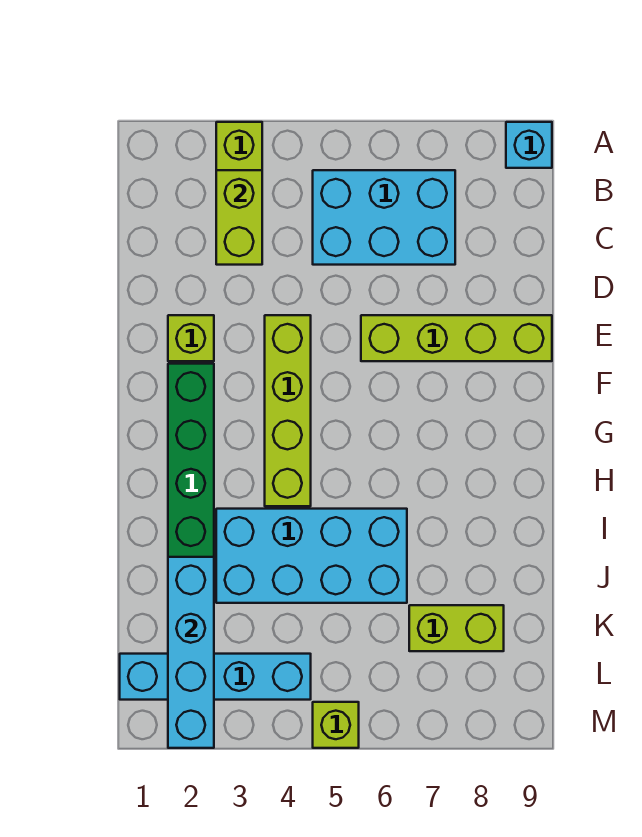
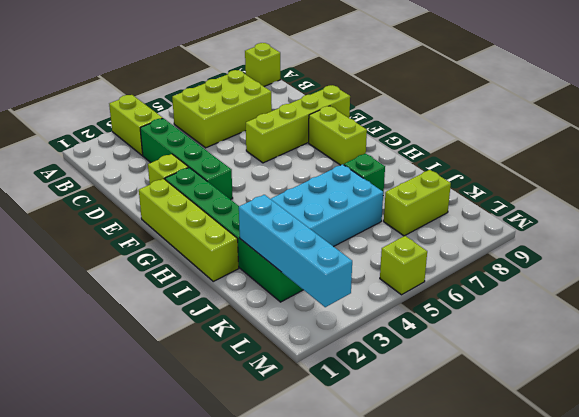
cyan brick A9 level 1 -> lime brick A9 level 1
lime brick B3:C3 level 2 -> lime brick F8:G8 level 1
cyan brick B5:C7 level 1 -> lime brick B5:C7 level 1
none -> green brick C3:F3 level 1
lime brick E4:H4 level 1 -> lime brick F1:I1 level 1
none -> green brick I7 level 1
cyan brick L1:L4 level 1 -> none

